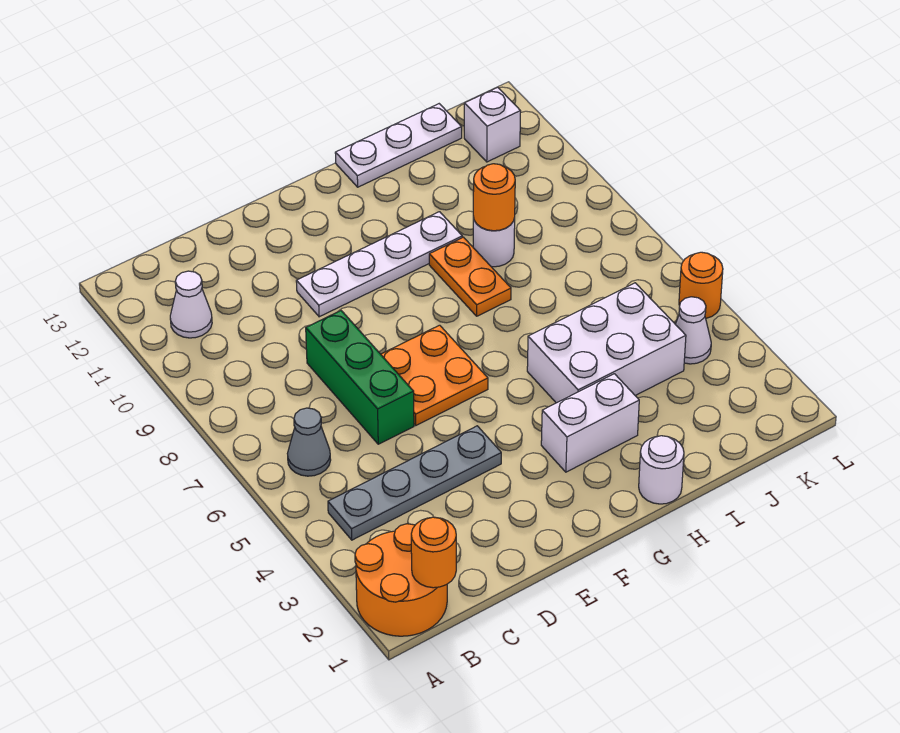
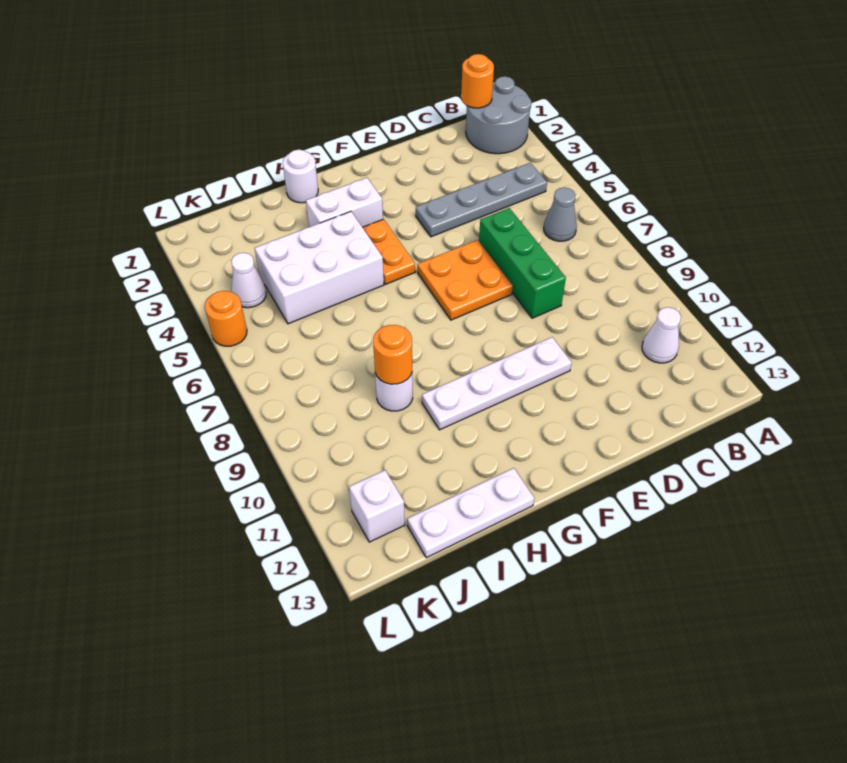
orange round brick A1:B2 level 1 -> grey round brick A1:B2 level 1
orange plate H8:H9 level 1 -> orange plate G4:G5 level 1

